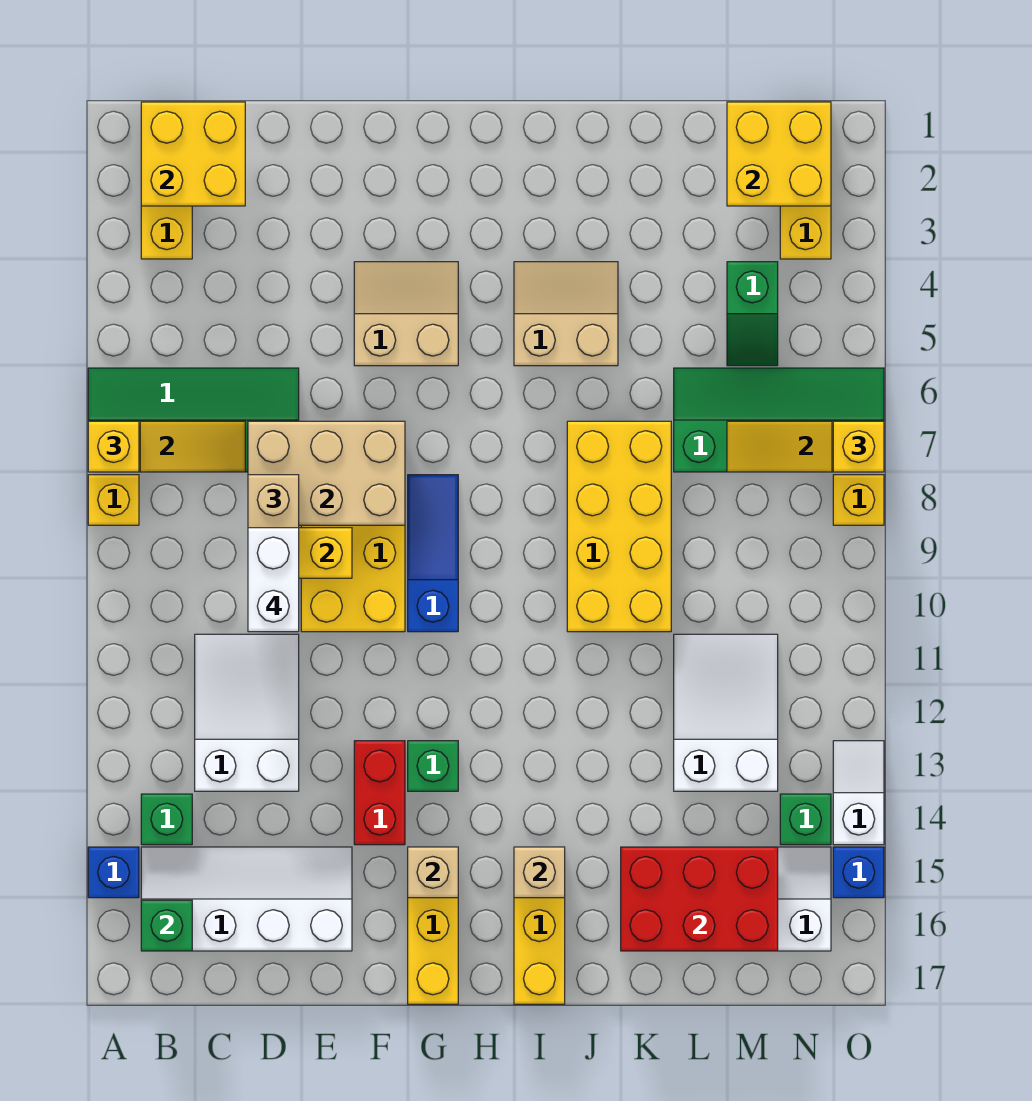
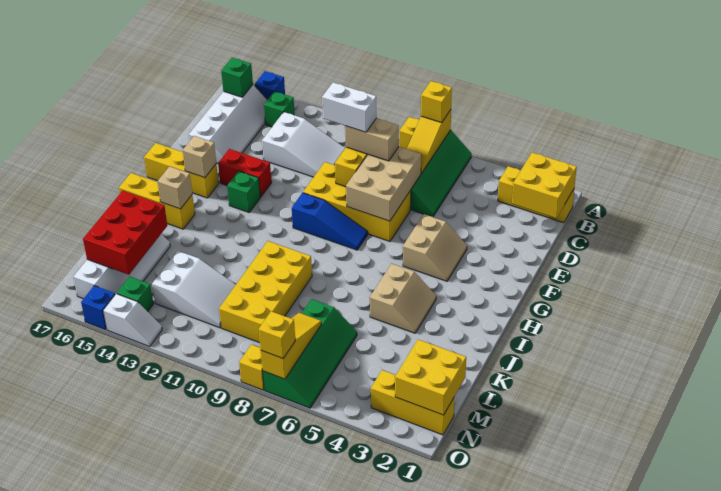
yellow brick J7:K10 level 1 -> yellow brick J9:M10 level 1
green slope M4:M5 level 1 top 4 -> none

